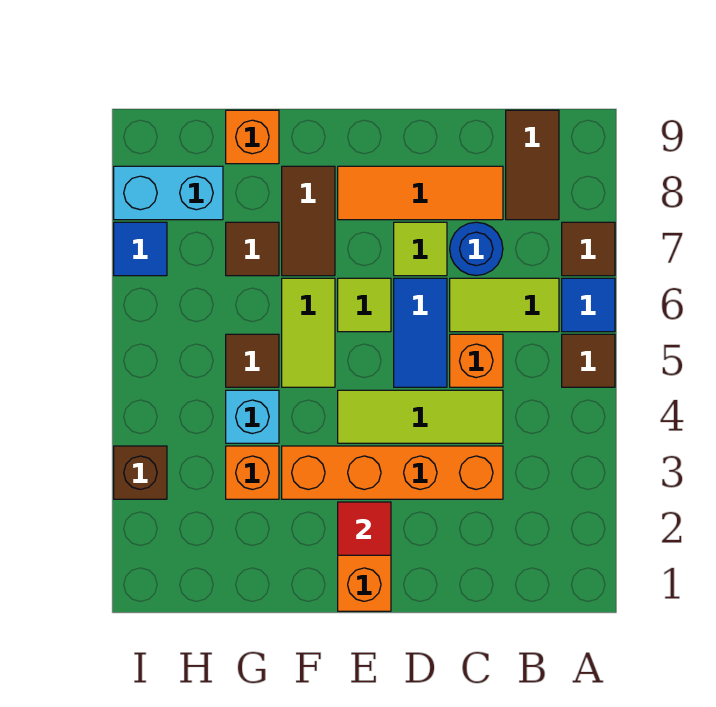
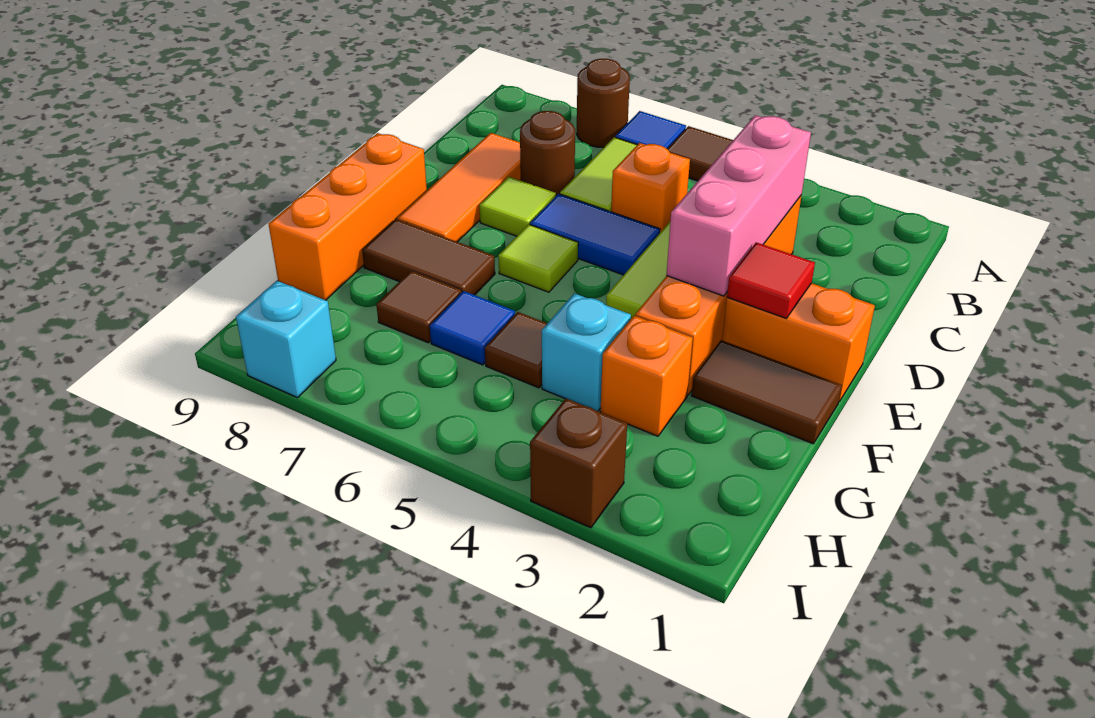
brown tile A7 level 1 -> brown round brick A7 level 1
brown tile B8:B9 level 1 -> brown tile F1:F2 level 1
none -> pink brick C3:E3 level 2
blue round brick C7 level 1 -> brown round brick C7 level 1
lime tile F5:F6 level 1 -> none
orange brick G9 level 1 -> orange brick E9:G9 level 1
cyan brick H8:I8 level 1 -> cyan brick I8 level 1
blue tile I7 level 1 -> blue tile G6 level 1

